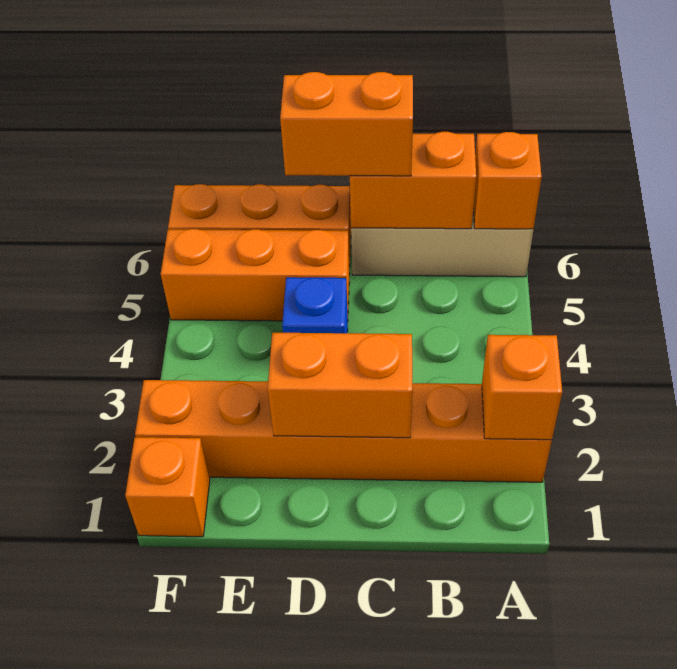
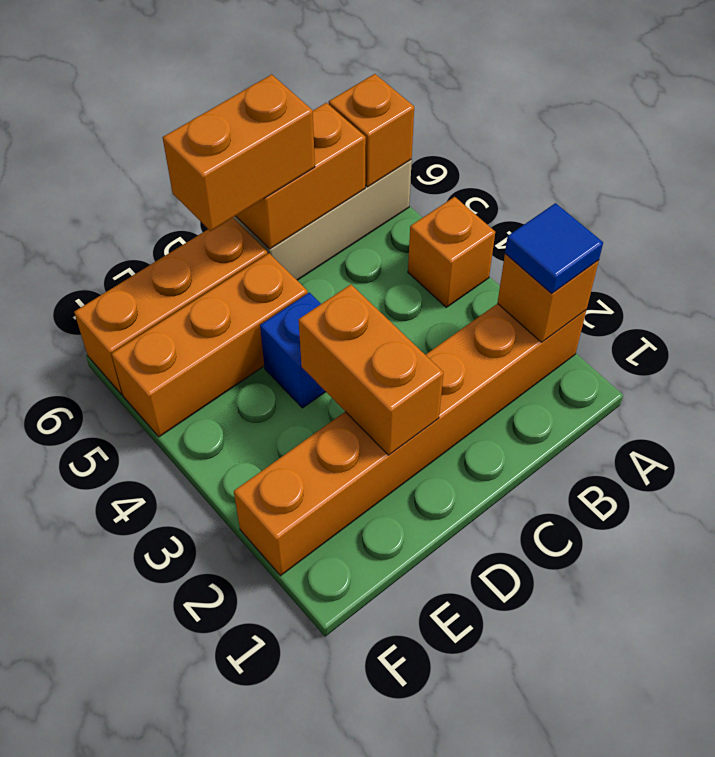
none -> blue tile A2 level 3
orange brick C2:D2 level 2 -> orange brick D2:D3 level 2
orange brick F1 level 1 -> orange brick A4 level 1

